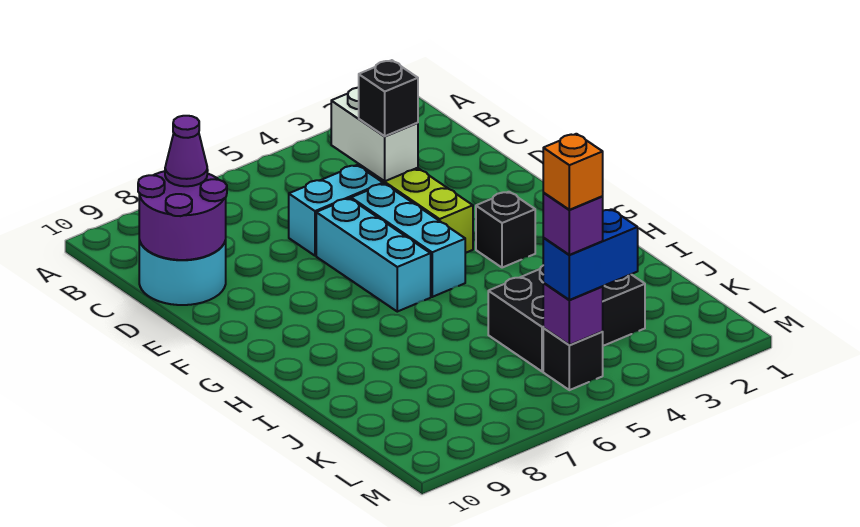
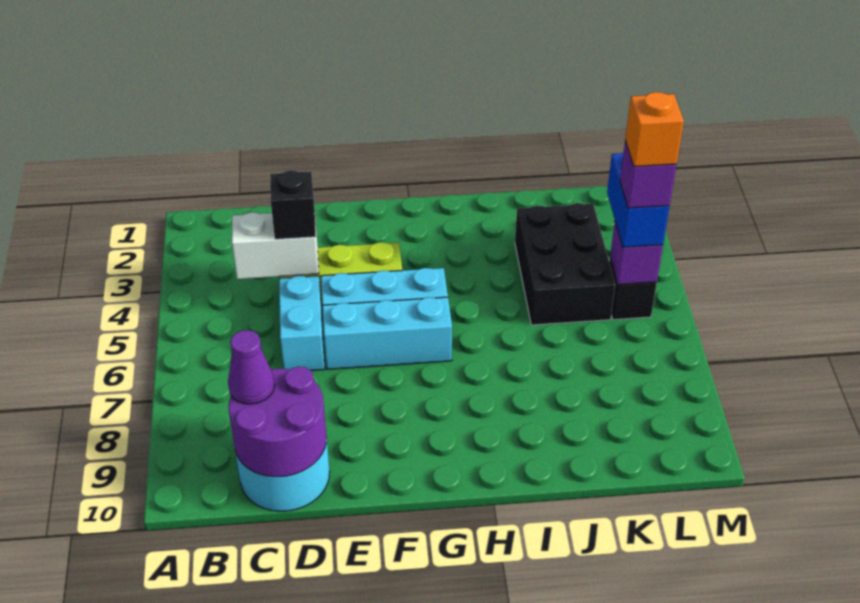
black brick G3 level 1 -> none

